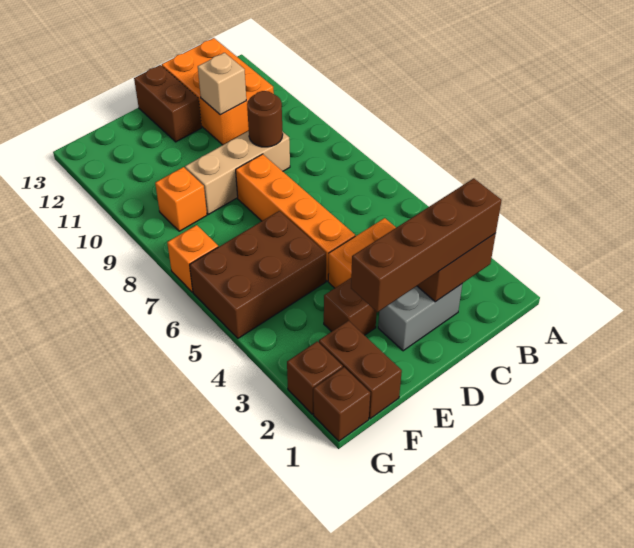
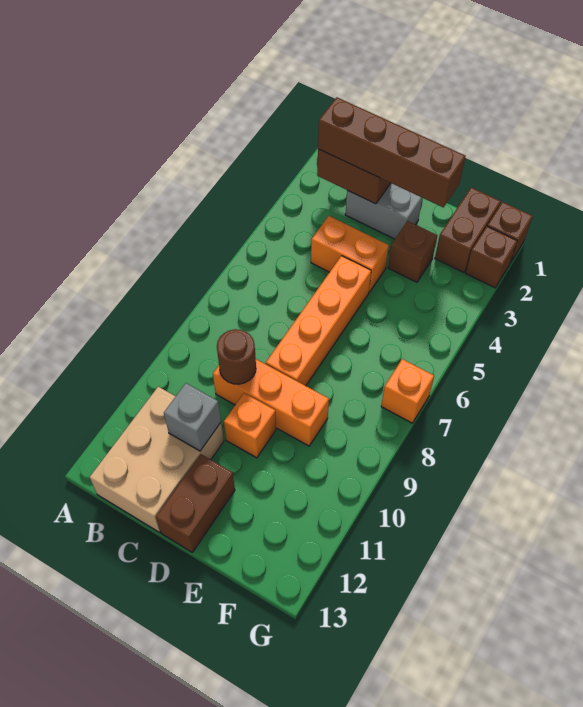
orange brick B11:C13 level 1 -> tan brick B11:C13 level 1
tan brick C9:E9 level 1 -> orange brick C9:E9 level 1
tan brick C11 level 2 -> grey brick C11 level 2
brown brick E5:G6 level 1 -> none
orange brick F9 level 1 -> orange brick D10 level 1

